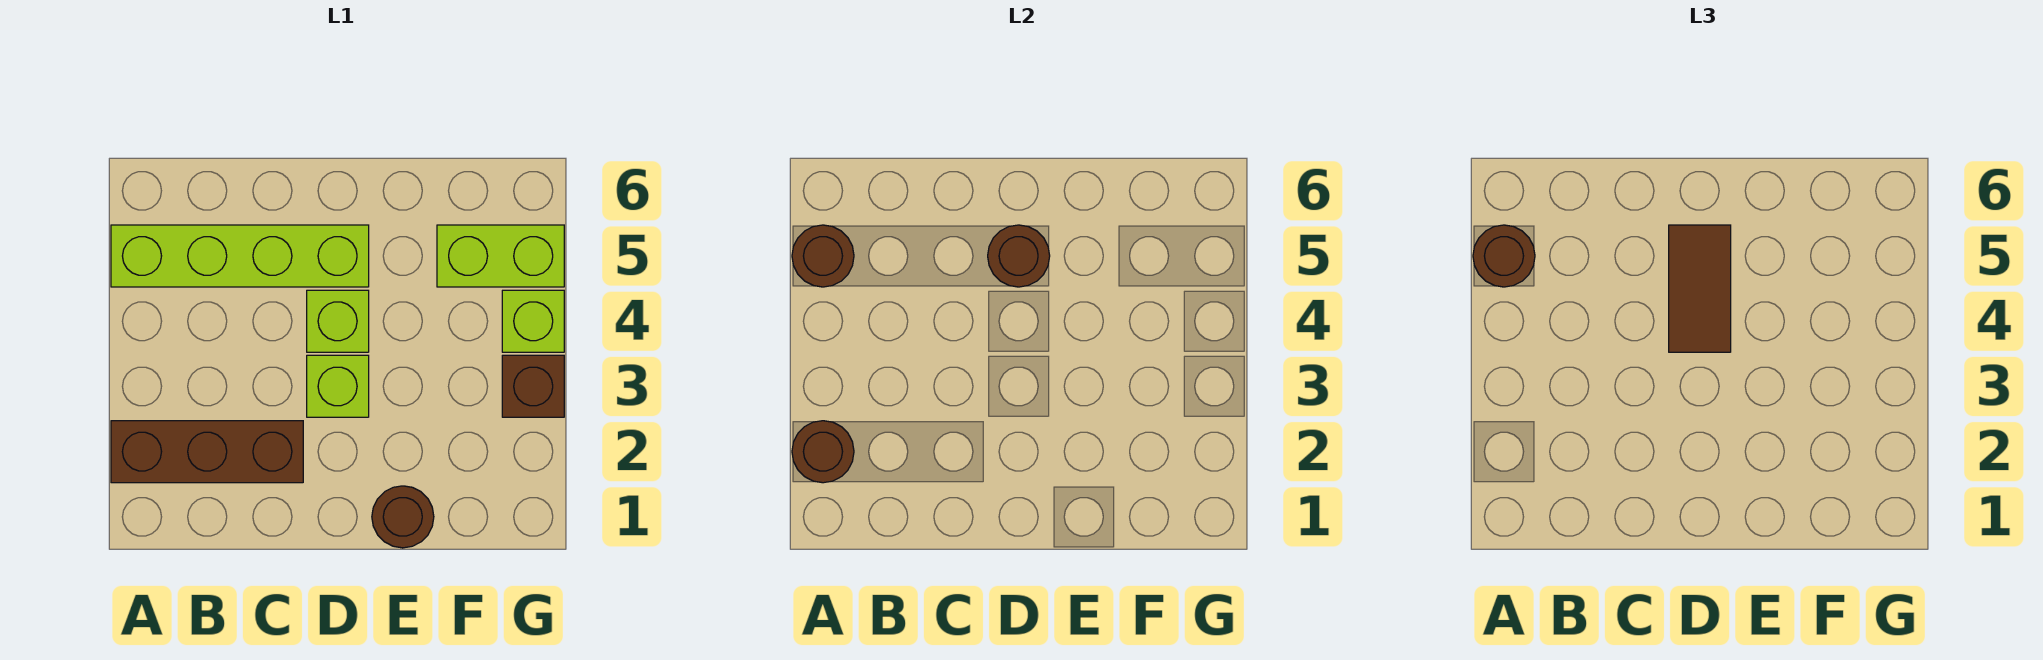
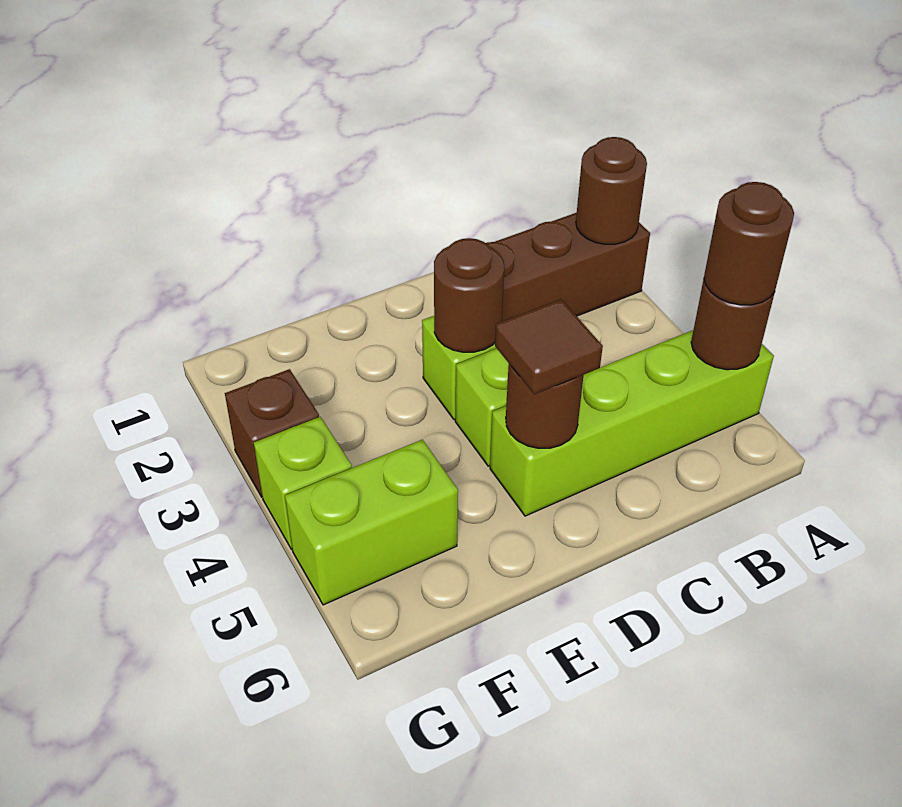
brown tile D4:D5 level 3 -> brown tile D5 level 3
brown round brick E1 level 1 -> brown round brick D3 level 2

